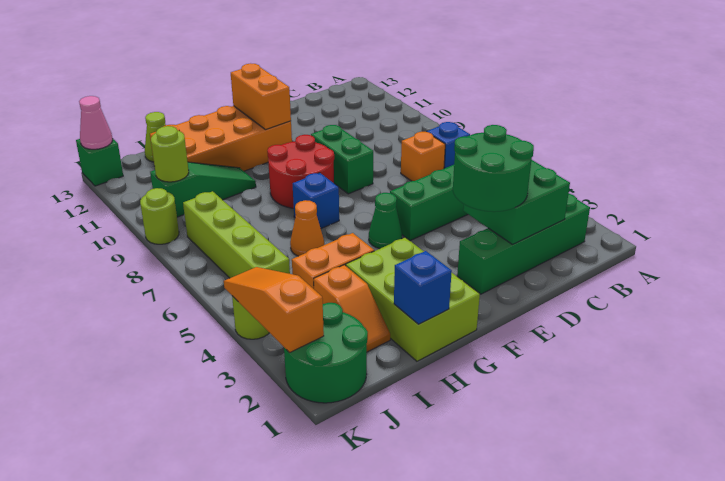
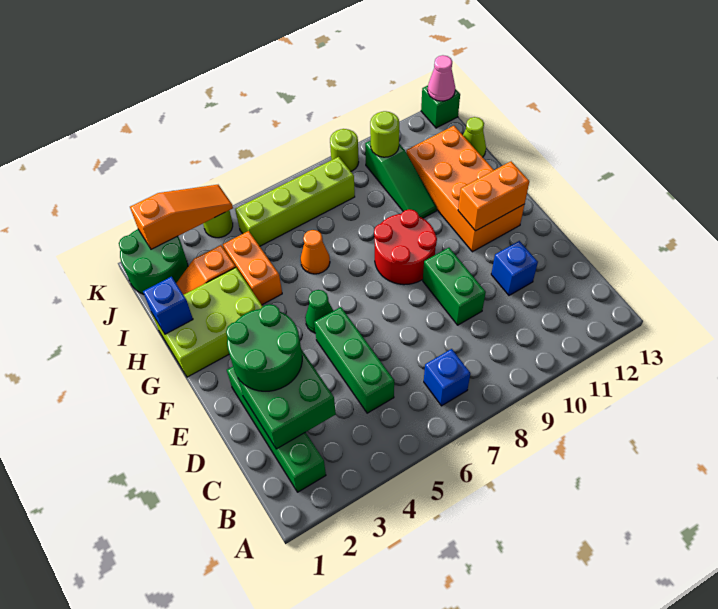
orange brick C7 level 1 -> none
green brick E8:E9 level 1 -> green brick D9:E9 level 1
blue brick G7 level 1 -> blue brick D11 level 1

